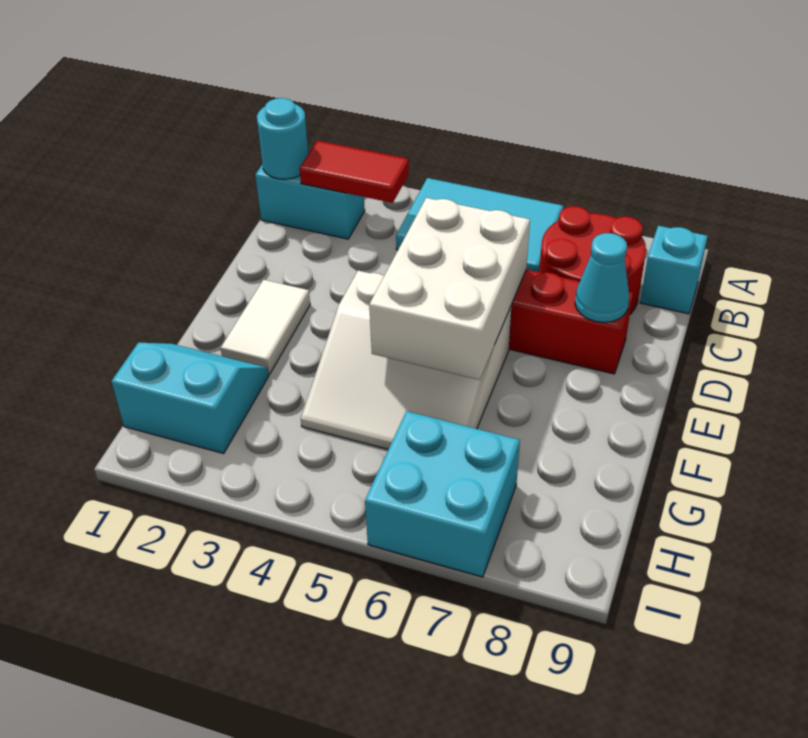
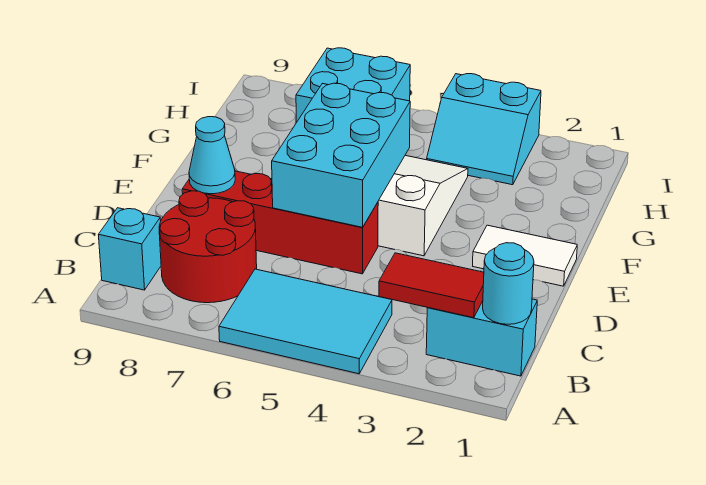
white brick D5:F6 level 2 -> cyan brick D5:F6 level 2
white tile E2:F2 level 1 -> white tile E1:E2 level 1
cyan slope G1:H2 level 1 top H -> cyan slope H3:I4 level 1 top I

